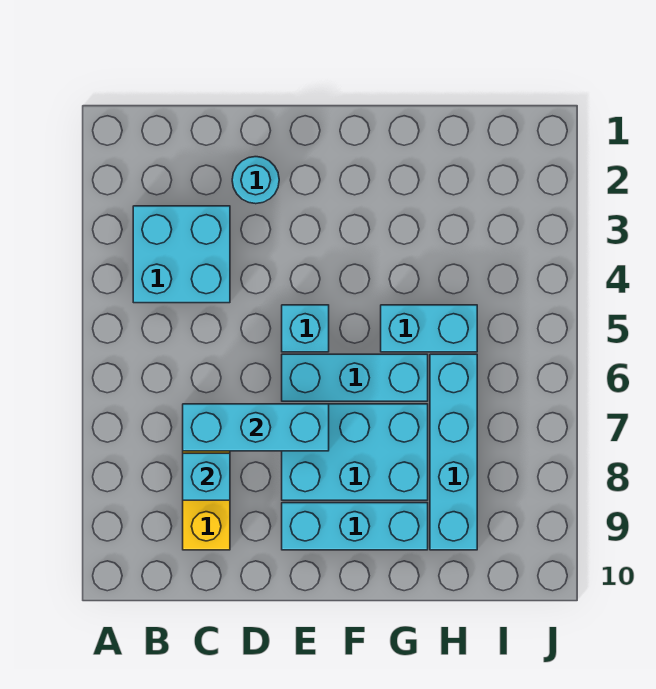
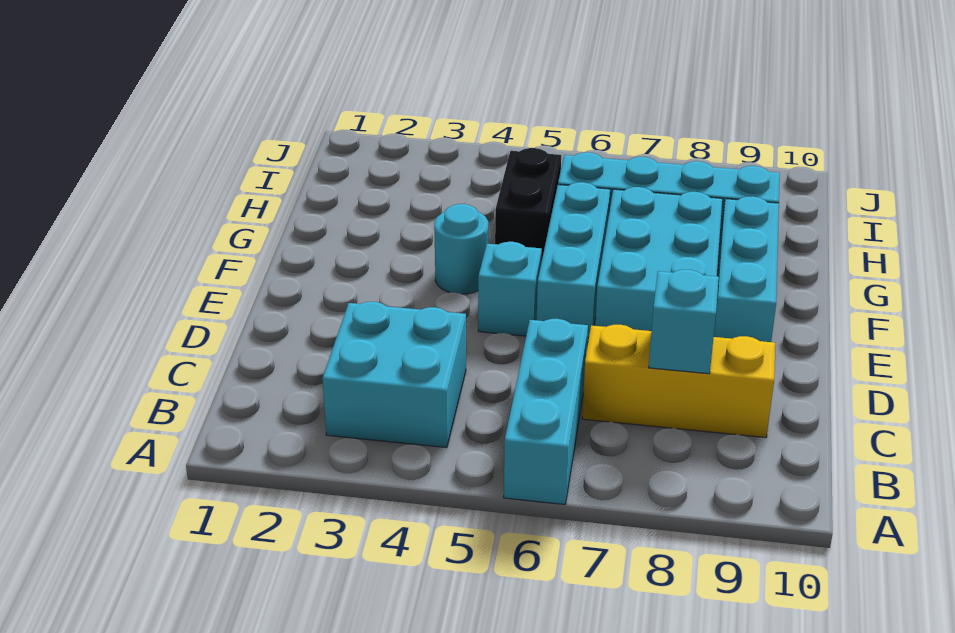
cyan brick C7:E7 level 2 -> cyan brick A6:C6 level 1
cyan round brick D2 level 1 -> cyan round brick F4 level 1
cyan brick G5:H5 level 1 -> black brick G5:H5 level 1

